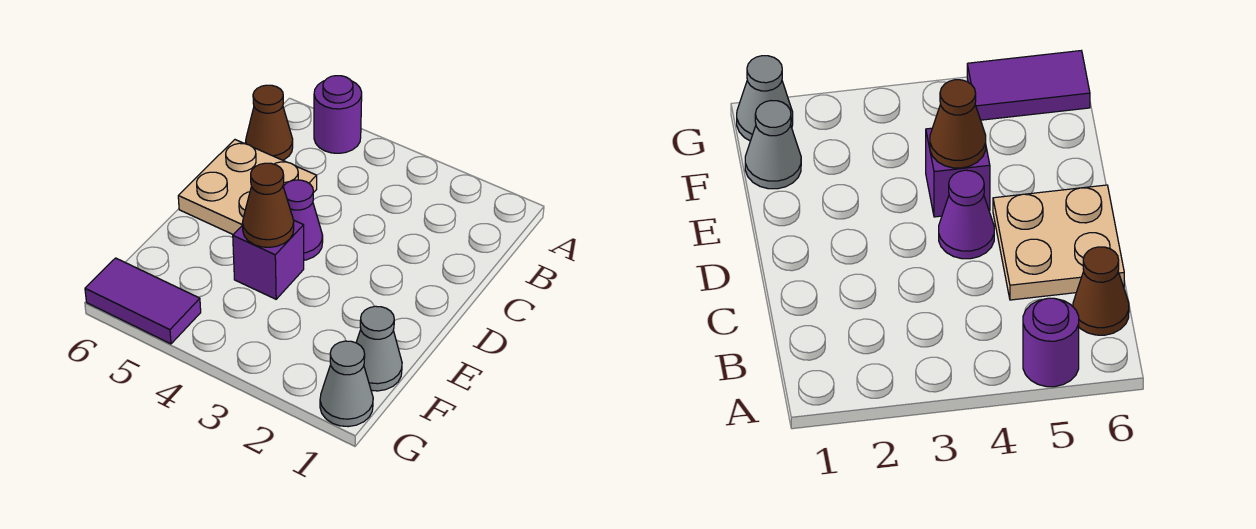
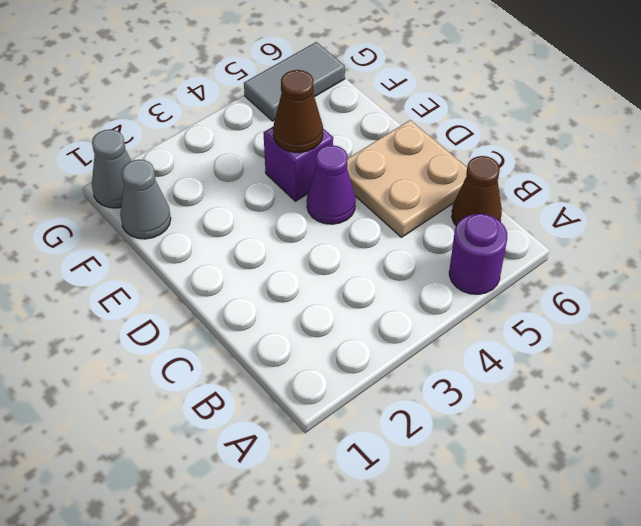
purple tile G5:G6 level 1 -> grey tile G5:G6 level 1

